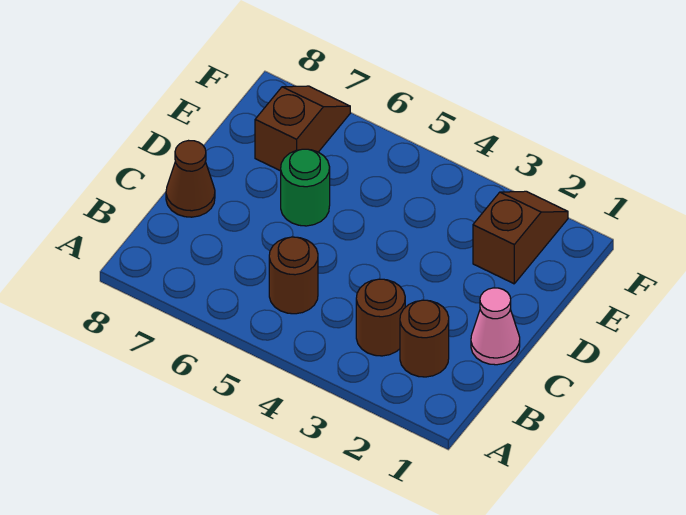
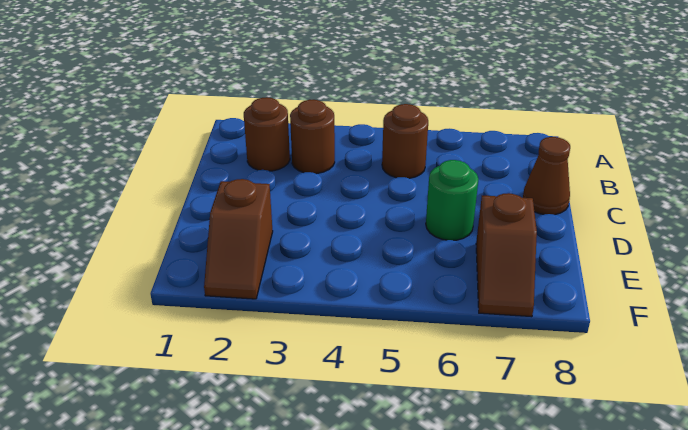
pink cone C1 level 1 -> none

